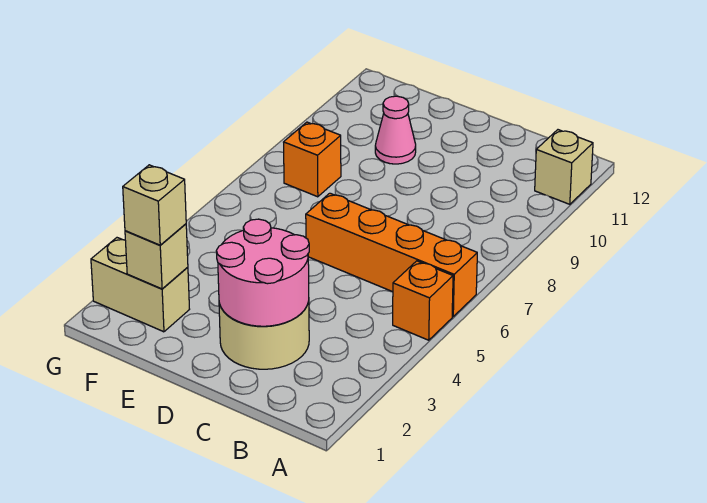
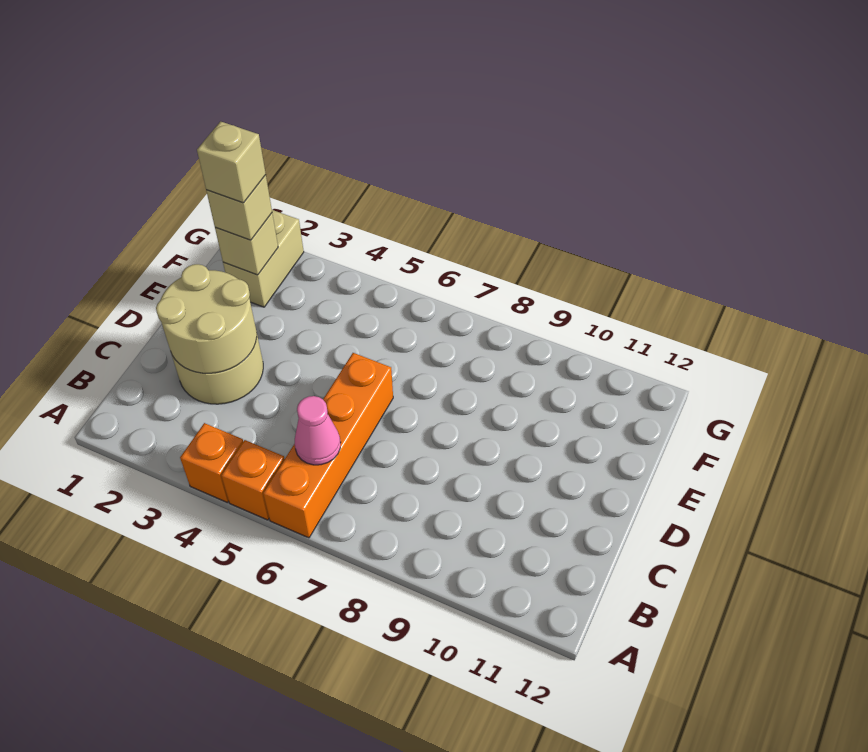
tan brick A11 level 1 -> tan brick F2 level 4
pink round brick C2:D3 level 2 -> tan round brick C2:D3 level 2
pink cone E10 level 1 -> pink cone B6 level 2
orange brick F8 level 1 -> orange brick A4 level 1

